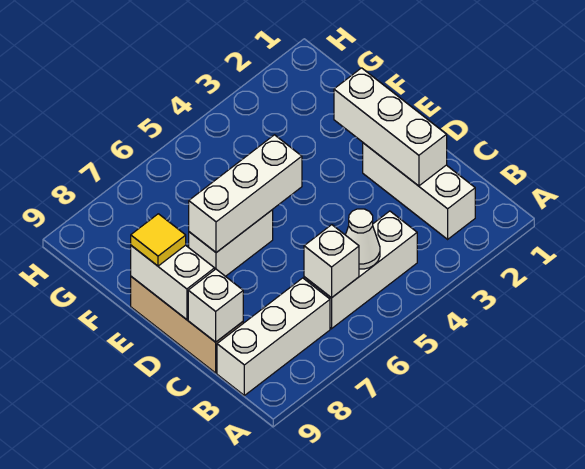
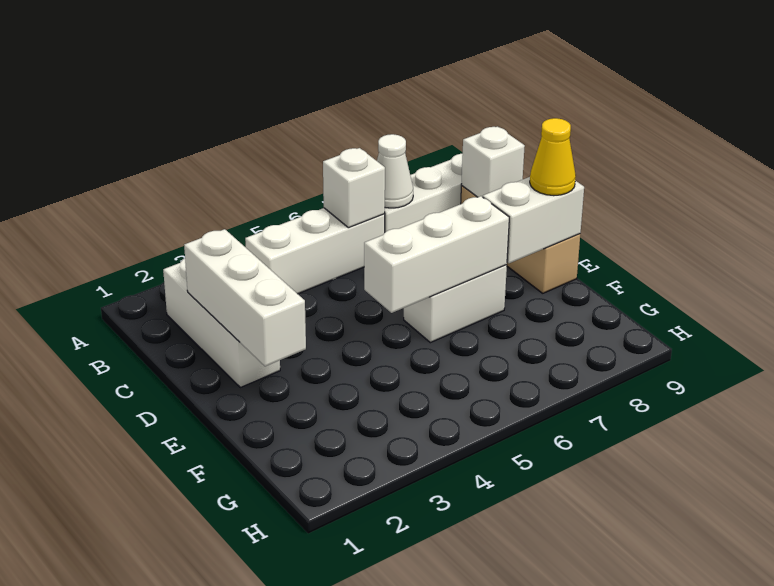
white cone B5 level 2 -> white cone B7 level 2
white brick D9:E9 level 2 -> white brick E8:E9 level 2
yellow tile E9 level 3 -> yellow cone E9 level 3

